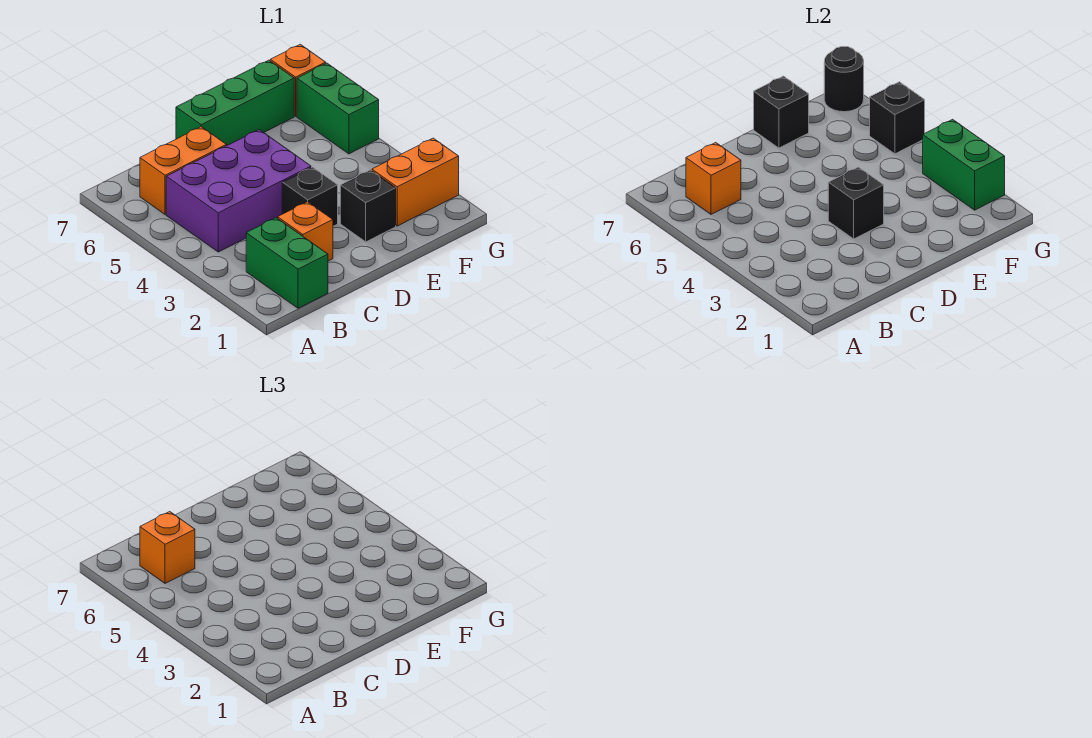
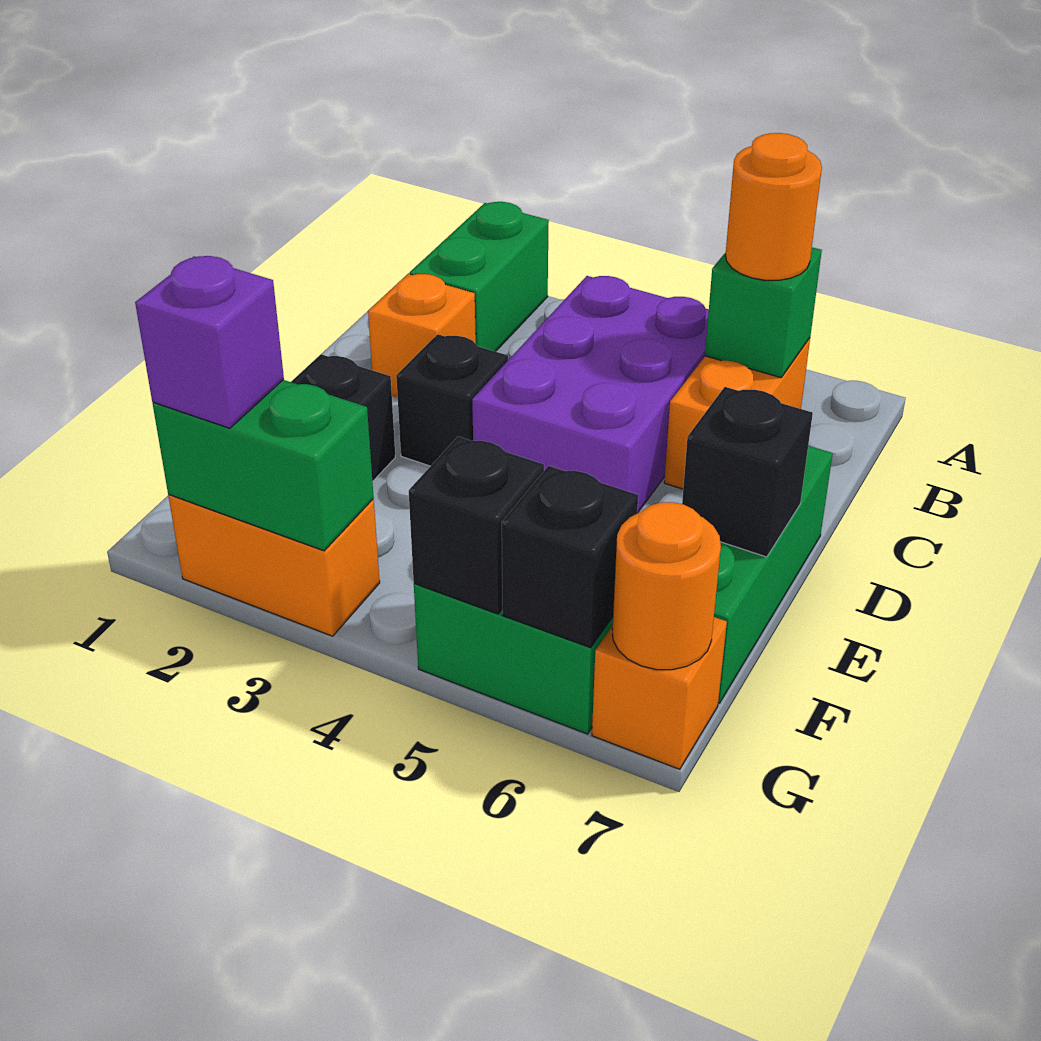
green brick B1:B2 level 1 -> green brick A2:B2 level 1
orange brick B6 level 2 -> green brick B6 level 2
orange brick B6 level 3 -> orange round brick B6 level 3
black brick D3 level 2 -> black brick G6 level 2
orange brick F2:G2 level 1 -> orange brick G2:G3 level 1
none -> purple brick G2 level 3
black round brick G7 level 2 -> orange round brick G7 level 2

